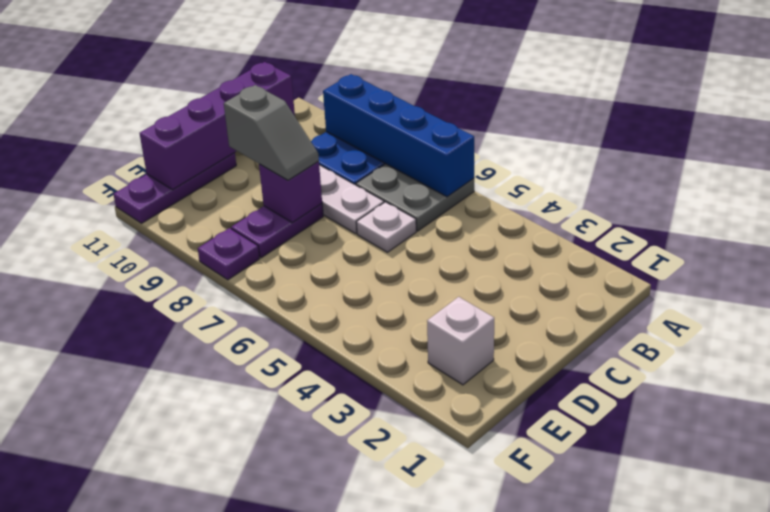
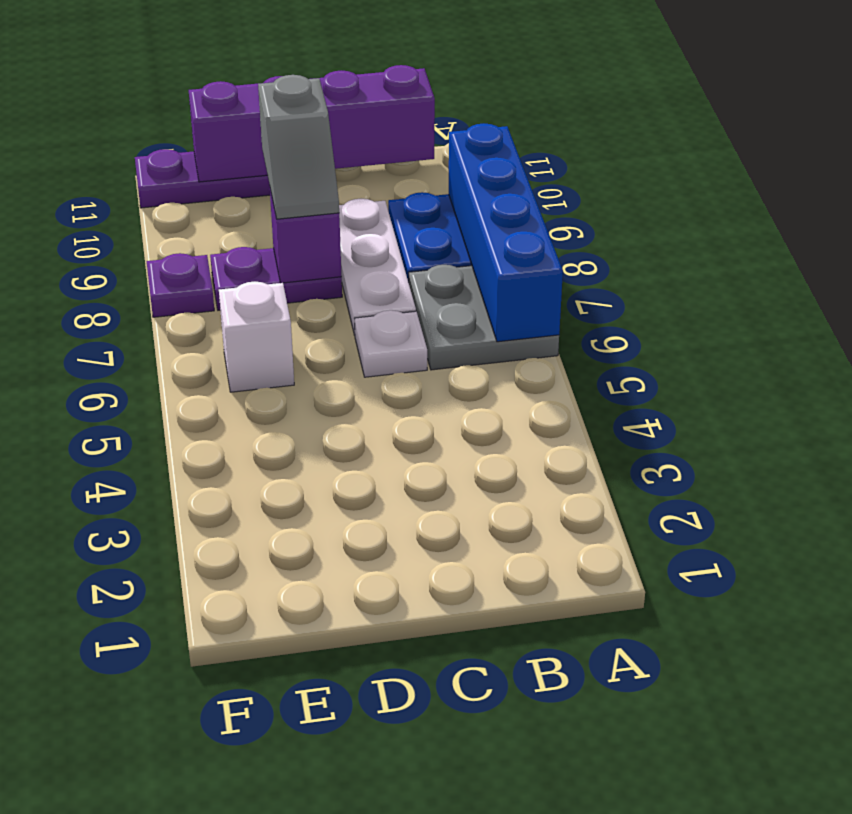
white brick E2 level 1 -> white brick E6 level 1

